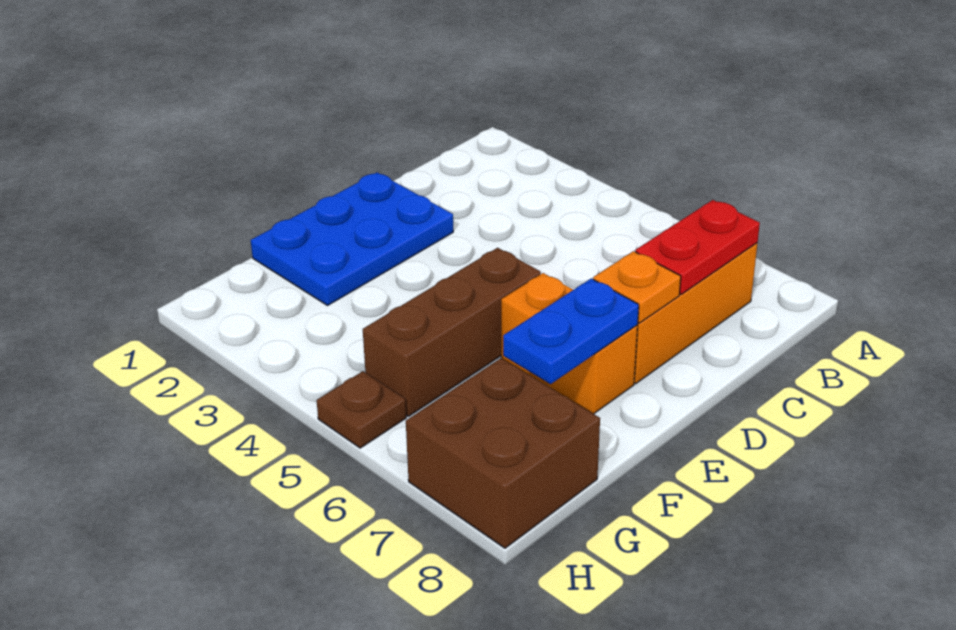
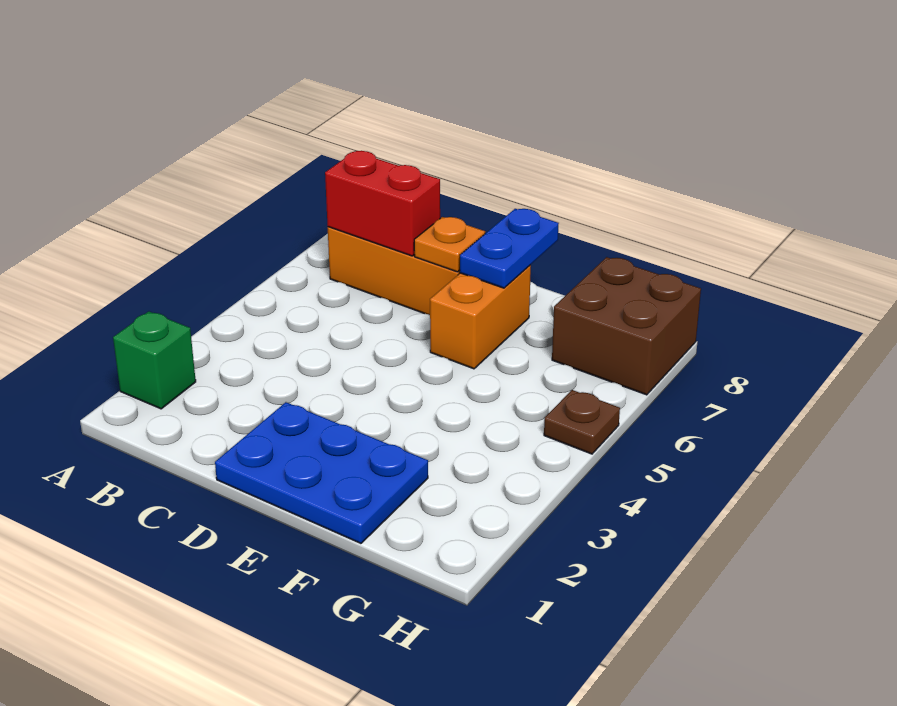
none -> green brick A2 level 1
red plate B7:C7 level 2 -> red brick B7:C7 level 2
brown brick E5:G5 level 1 -> none
blue plate E7:F7 level 2 -> blue plate E7:E8 level 2

